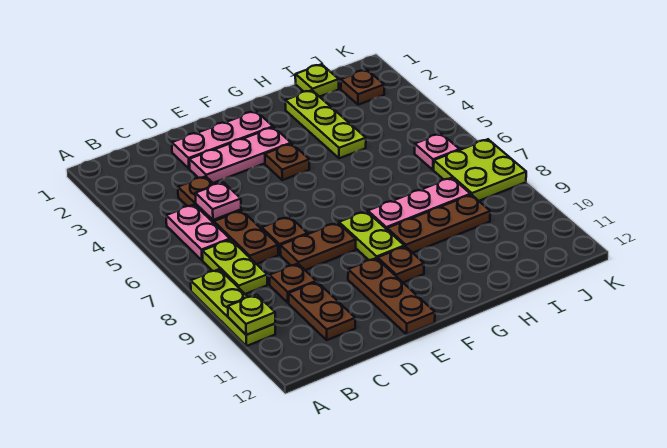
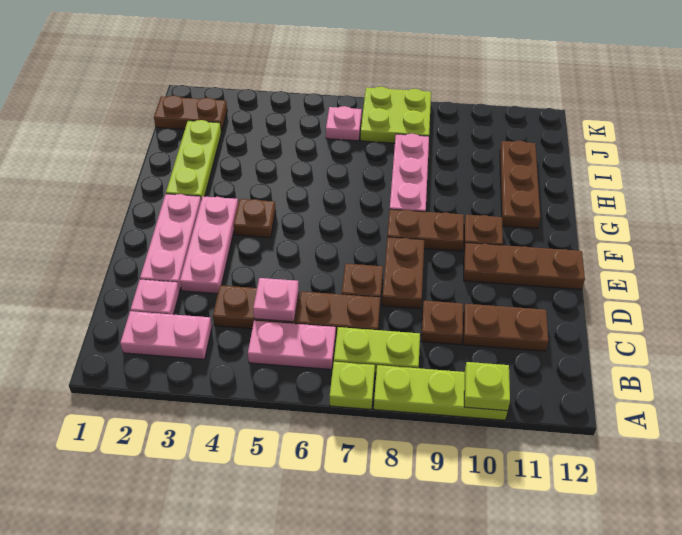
none -> pink plate B2:B3 level 1
none -> pink plate C2 level 1
lime plate F8:F9 level 1 -> brown plate F8:F9 level 1
brown plate G9:I9 level 1 -> brown plate G11:I11 level 1
lime plate H2:H4 level 1 -> lime plate G2:I2 level 1
lime plate I1 level 1 -> lime plate A7 level 1
brown plate J2 level 1 -> brown plate J1:J2 level 1

